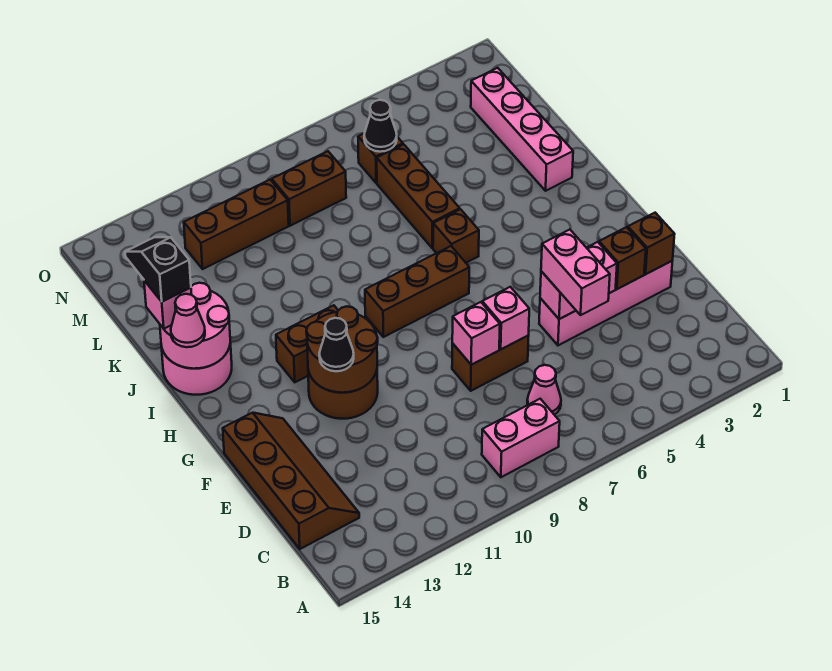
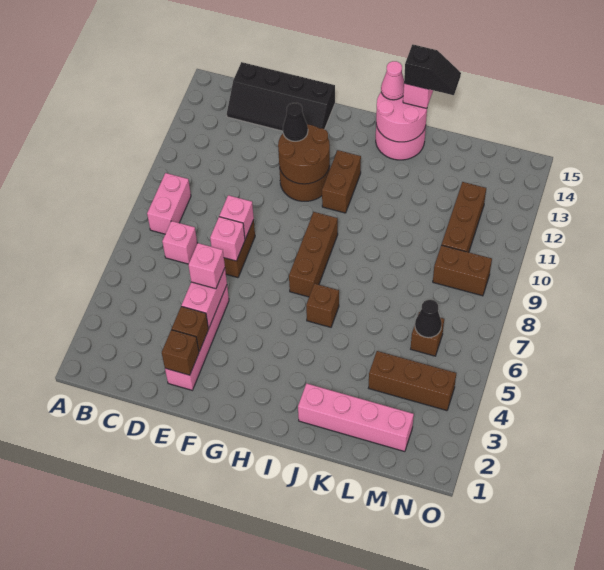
pink cone C7 level 1 -> pink brick C7 level 1
brown slope C14:F15 level 1 top 15 -> black slope C14:F15 level 1 top 15
pink brick D5:E5 level 3 -> pink brick E5 level 3
brown brick J6:L6 level 1 -> brown brick L4:N4 level 1
brown brick M8:M9 level 1 -> brown brick M9:N9 level 1

